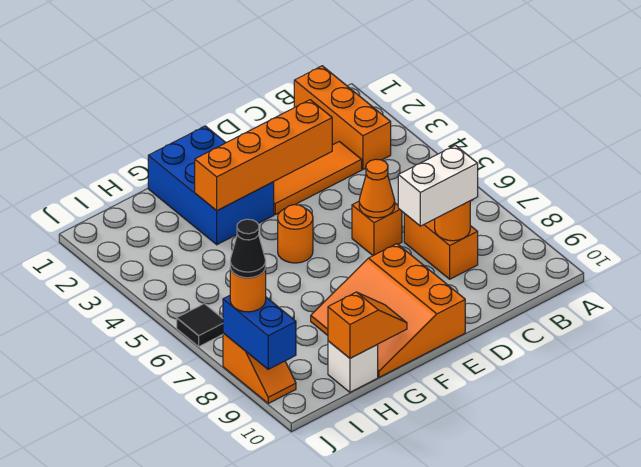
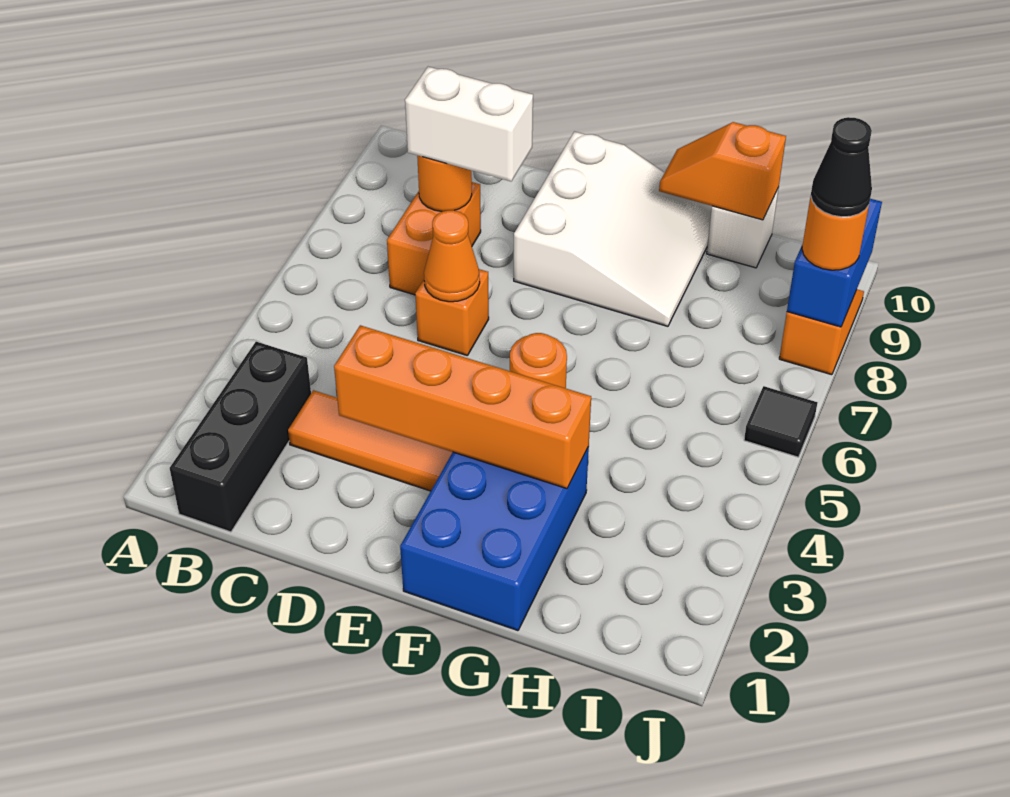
orange brick B1:B3 level 1 -> black brick B1:B3 level 1
orange slope E8:G10 level 1 top E -> white slope E8:G10 level 1 top E

